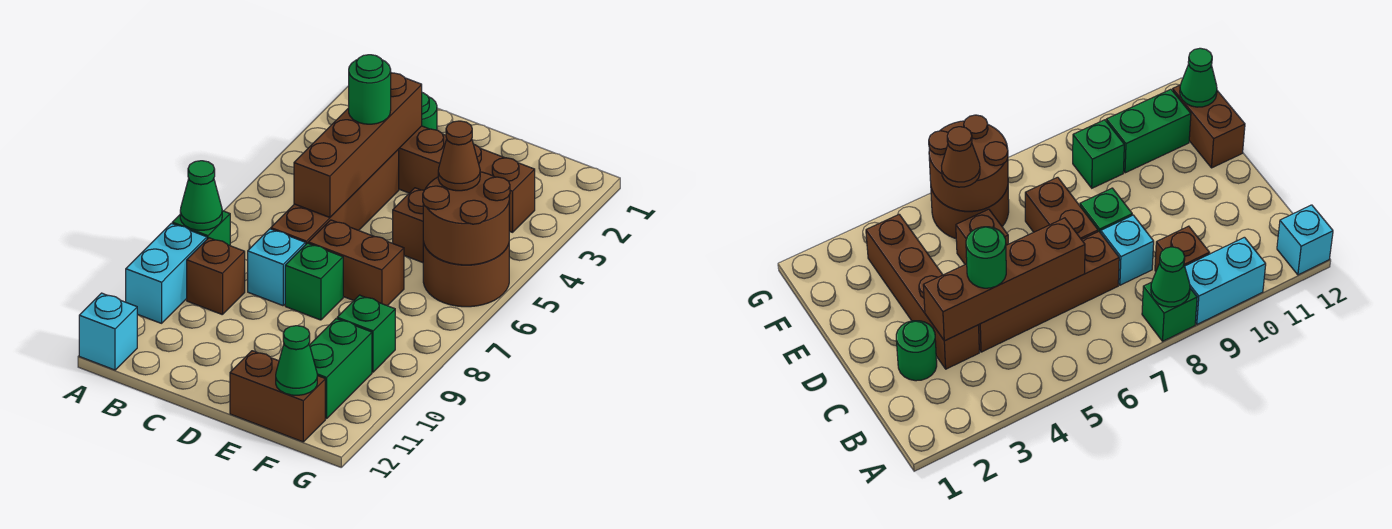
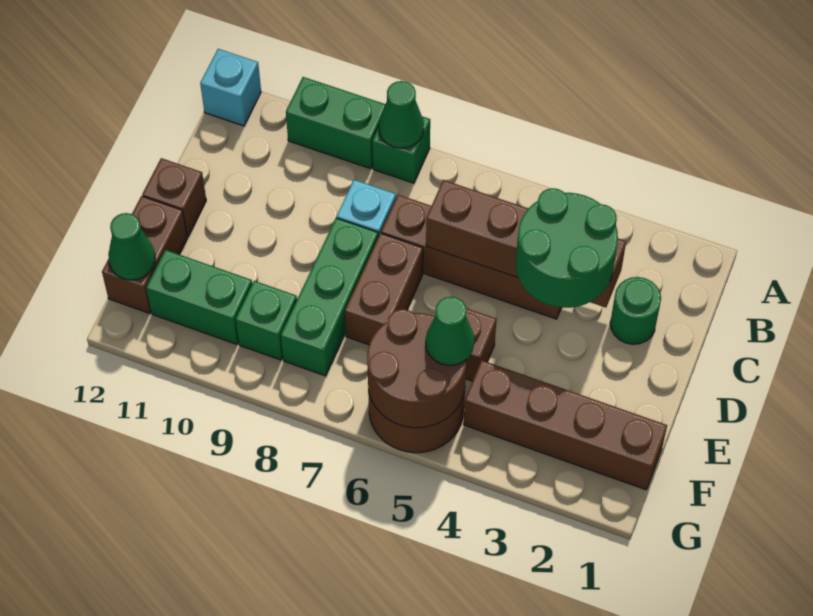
cyan brick A9:A10 level 1 -> green brick A9:A10 level 1
brown brick B9 level 1 -> brown brick D12 level 1
brown brick C3:F3 level 1 -> brown brick F1:F4 level 1
green round brick C4 level 3 -> green round brick C3:D4 level 3
green brick D8 level 1 -> green brick D8:F8 level 1
brown cone F5 level 3 -> green cone F5 level 3

